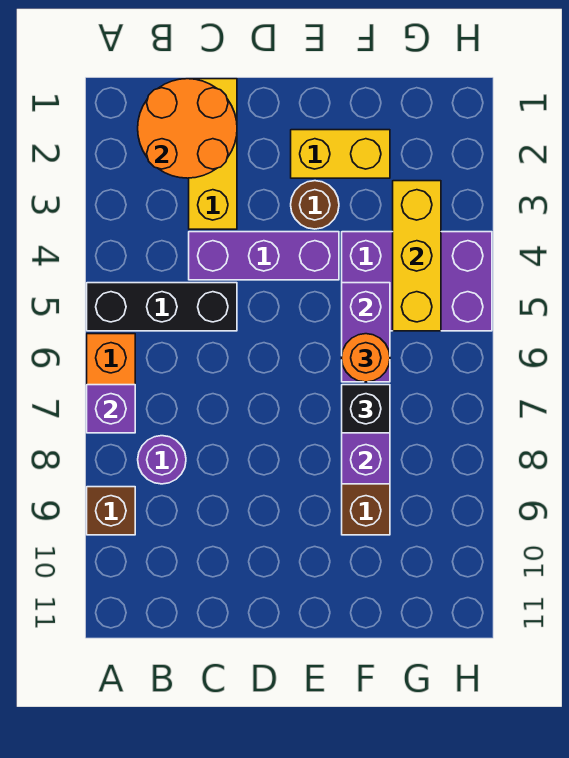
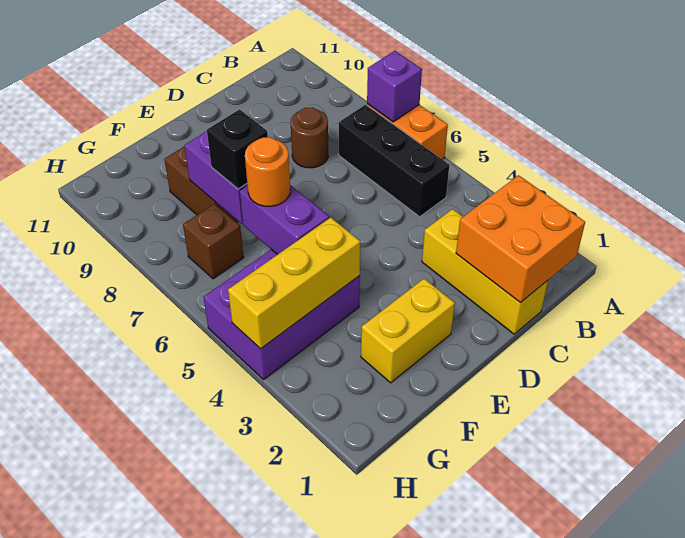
black brick A5:C5 level 1 -> black brick B5:B7 level 1
brown brick A9 level 1 -> brown brick G7 level 1
orange round brick B1:C2 level 2 -> orange brick B1:C2 level 2
purple round brick B8 level 1 -> none
purple brick C4:E4 level 1 -> none
brown round brick E3 level 1 -> brown round brick C8 level 1
yellow brick G3:G5 level 2 -> yellow brick F4:H4 level 2

